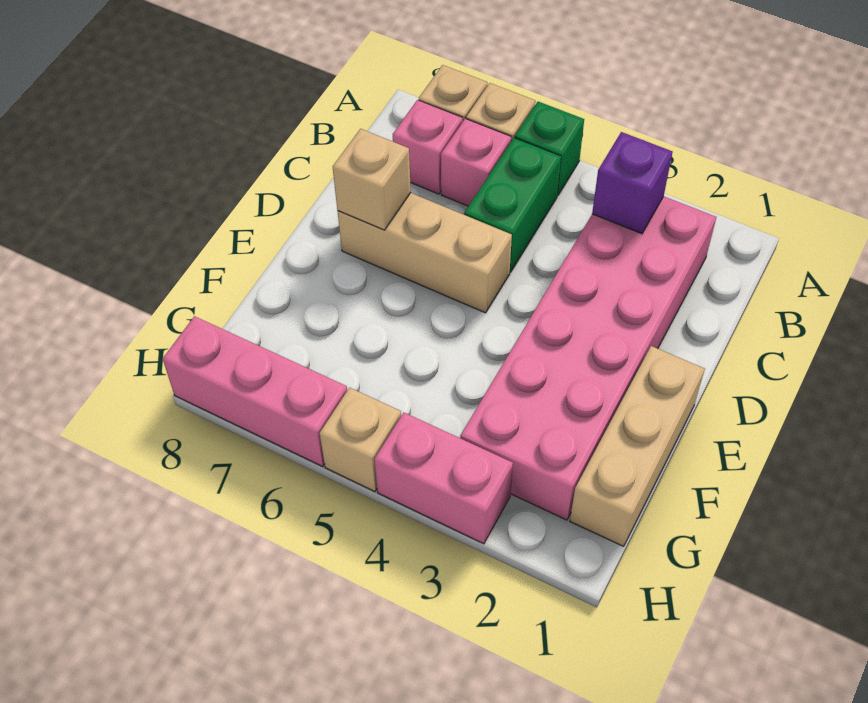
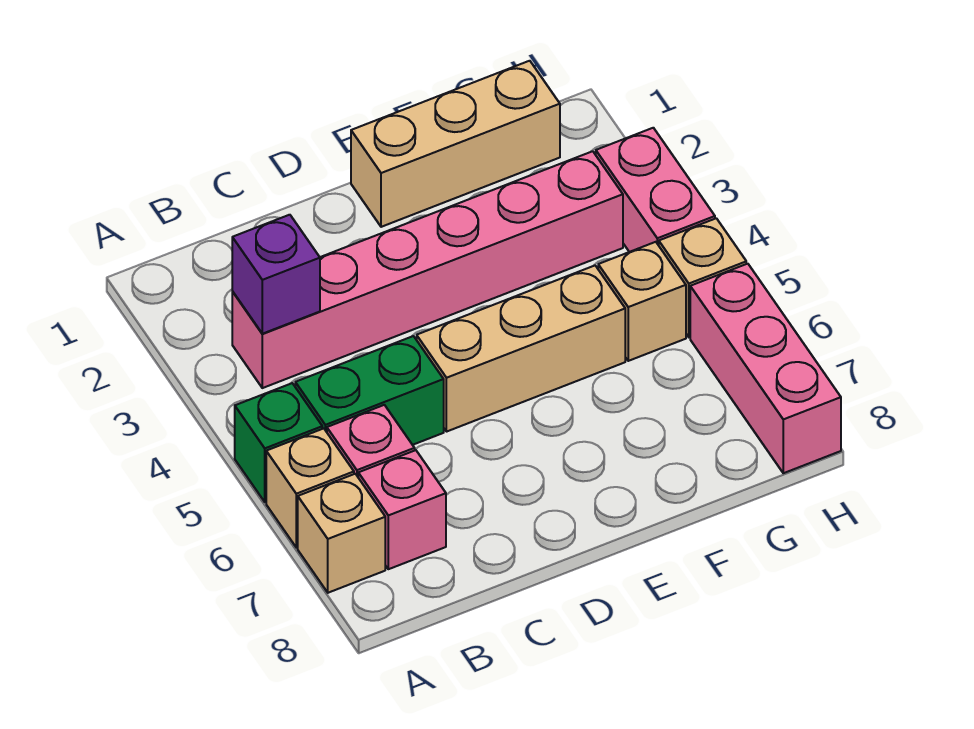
pink brick B2:G3 level 1 -> pink brick B3:G3 level 1
tan brick D5:D7 level 1 -> tan brick D5:F5 level 1
tan brick D7 level 2 -> tan brick G5 level 1

